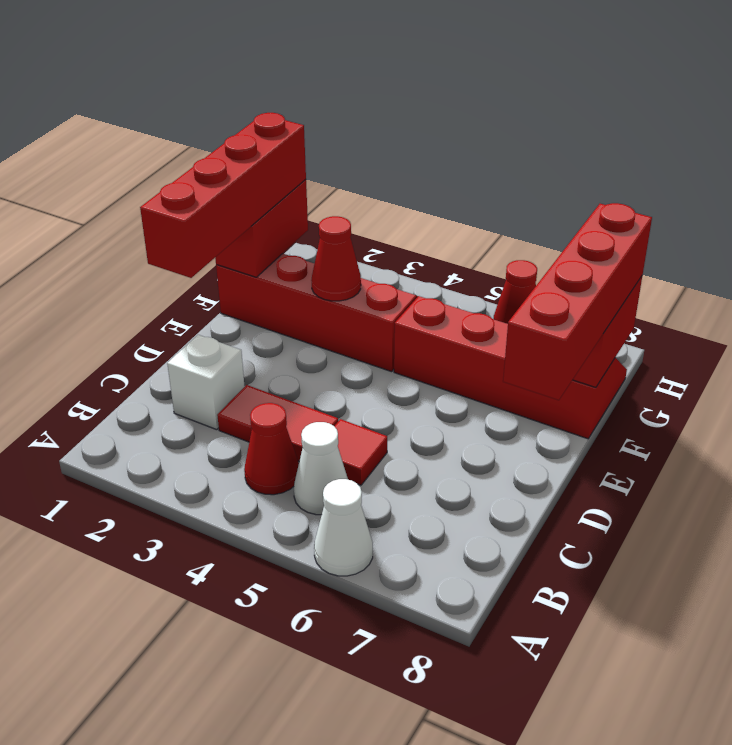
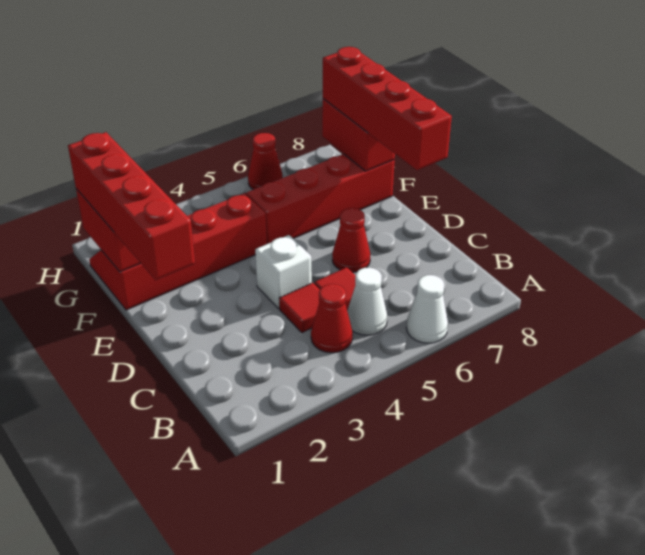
white brick C2 level 1 -> white brick D4 level 1
red tile C3:C4 level 1 -> red tile C4 level 1
red cone F3 level 2 -> red cone D6 level 1

